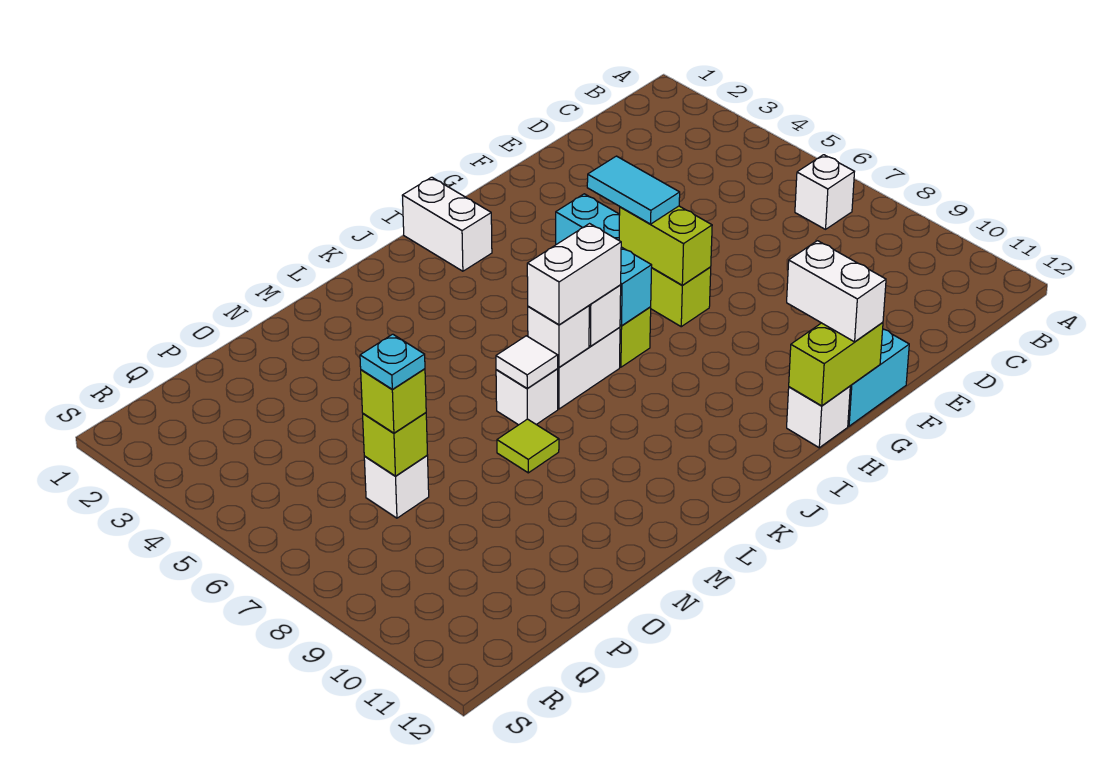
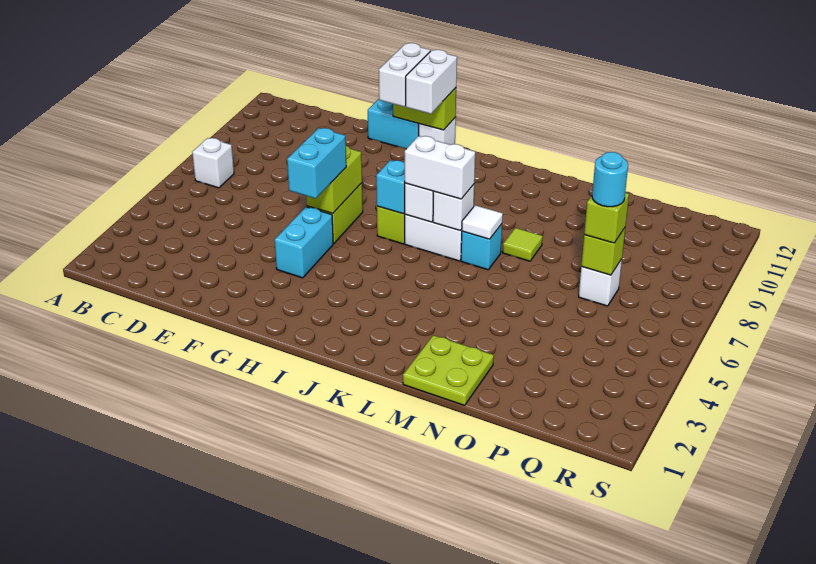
cyan tile G5:G6 level 3 -> cyan brick G5:G6 level 3
white brick I1:I2 level 1 -> white brick H11:H12 level 3
white brick L7 level 1 -> cyan brick L7 level 1
none -> lime plate M1:N2 level 1
cyan plate P7 level 4 -> cyan round brick P7 level 4

